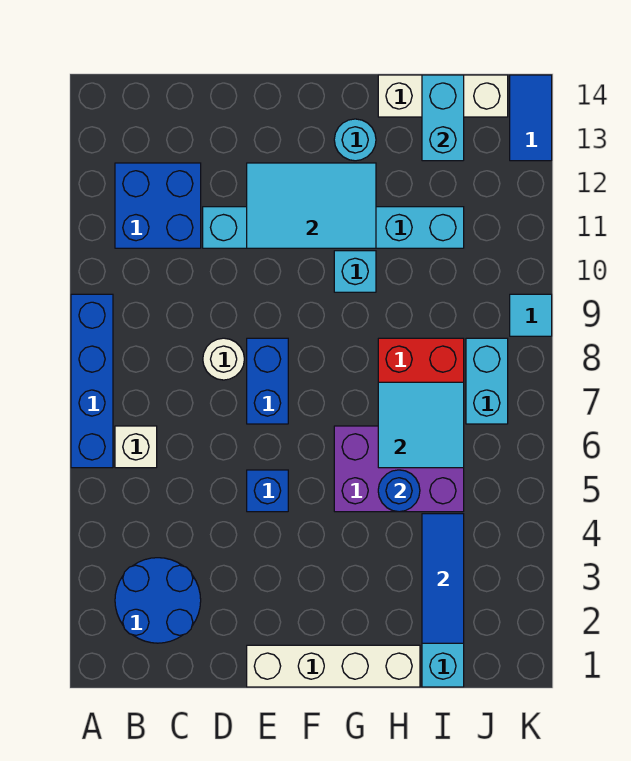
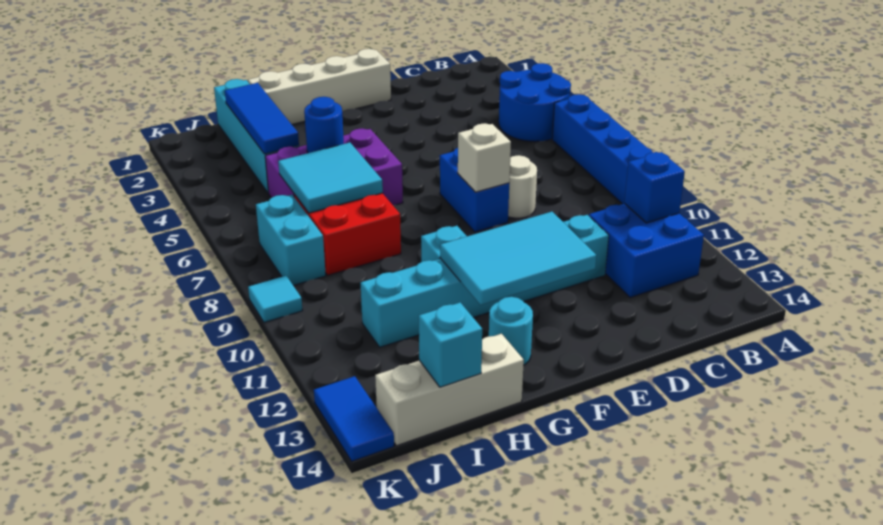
blue round brick B2:C3 level 1 -> blue round brick A4:B5 level 1
white brick B6 level 1 -> white brick E8 level 2
blue brick E5 level 1 -> blue brick B11 level 2
cyan brick I13:I14 level 2 -> cyan brick I14 level 2

